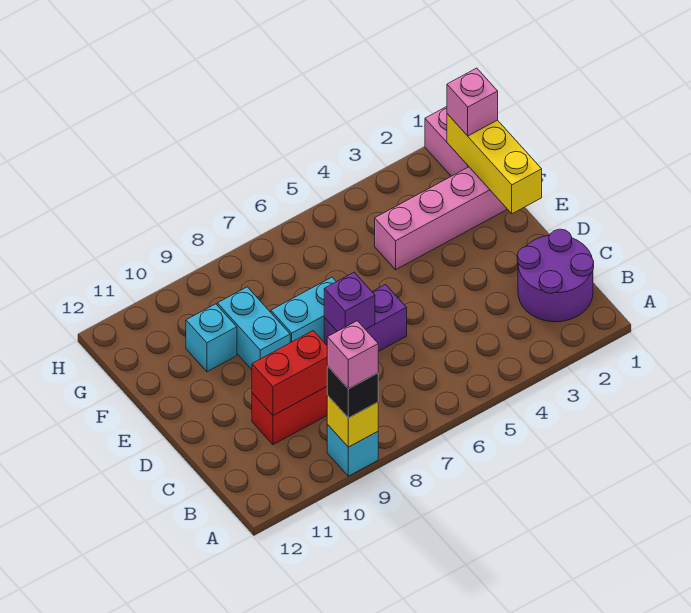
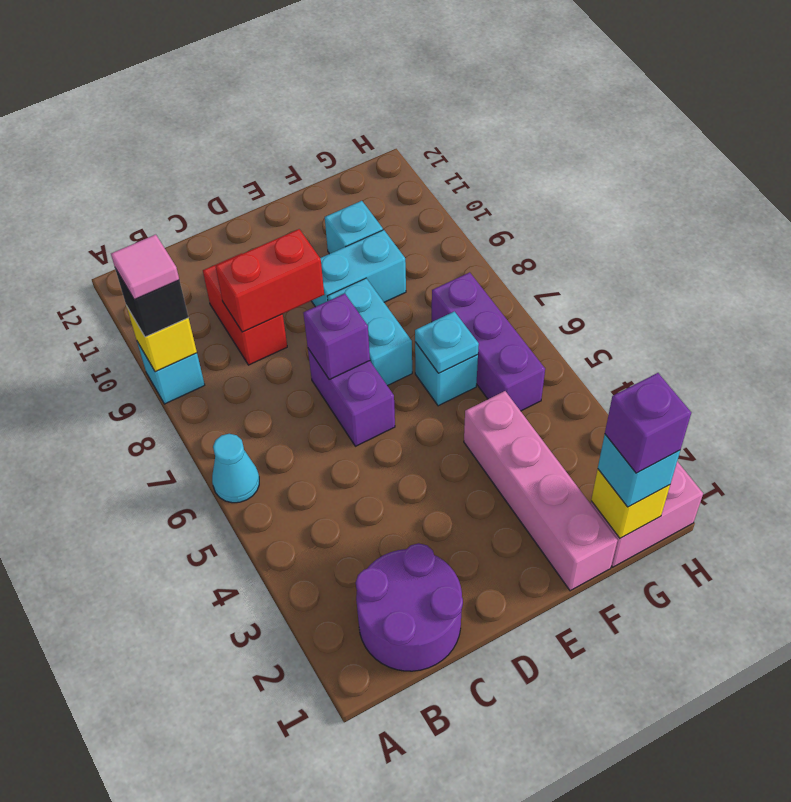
none -> cyan cone A6 level 1
pink brick A9 level 4 -> pink tile A9 level 4
red brick C9:C10 level 2 -> red brick C9:D9 level 2
yellow brick E1:G1 level 2 -> yellow brick G1 level 2
none -> cyan brick F6 level 1
none -> cyan plate F6 level 2
pink brick G1 level 3 -> cyan brick G1 level 3
none -> purple brick G1 level 4
none -> purple brick G5:G7 level 1

